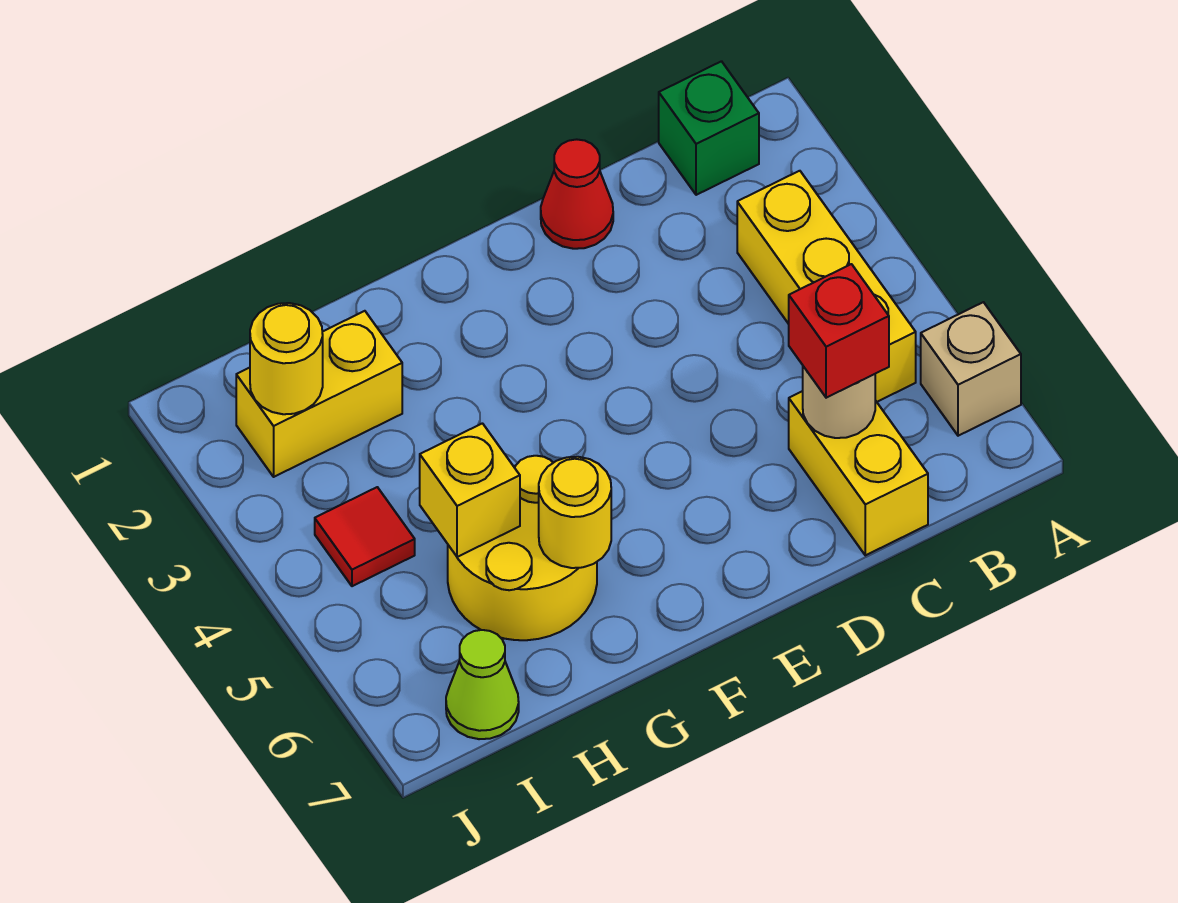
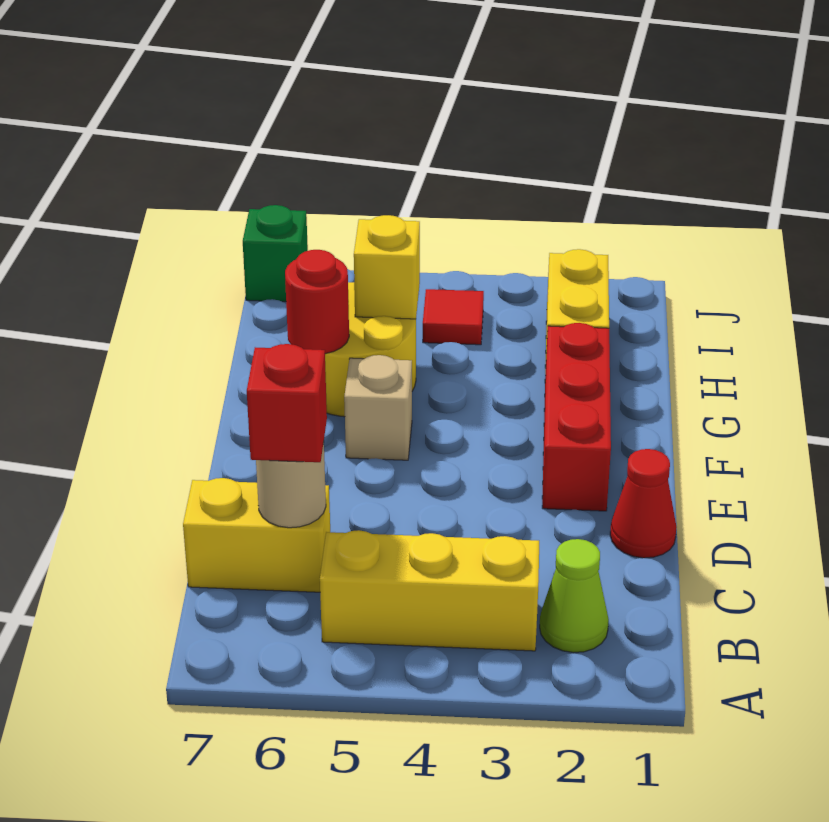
tan brick A6 level 1 -> tan brick F5 level 1
green brick B1 level 1 -> green brick J7 level 1
none -> red brick E2:G2 level 1
yellow round brick G6 level 2 -> red round brick G6 level 2
yellow round brick I2 level 2 -> none
lime cone I7 level 1 -> lime cone B2 level 1

